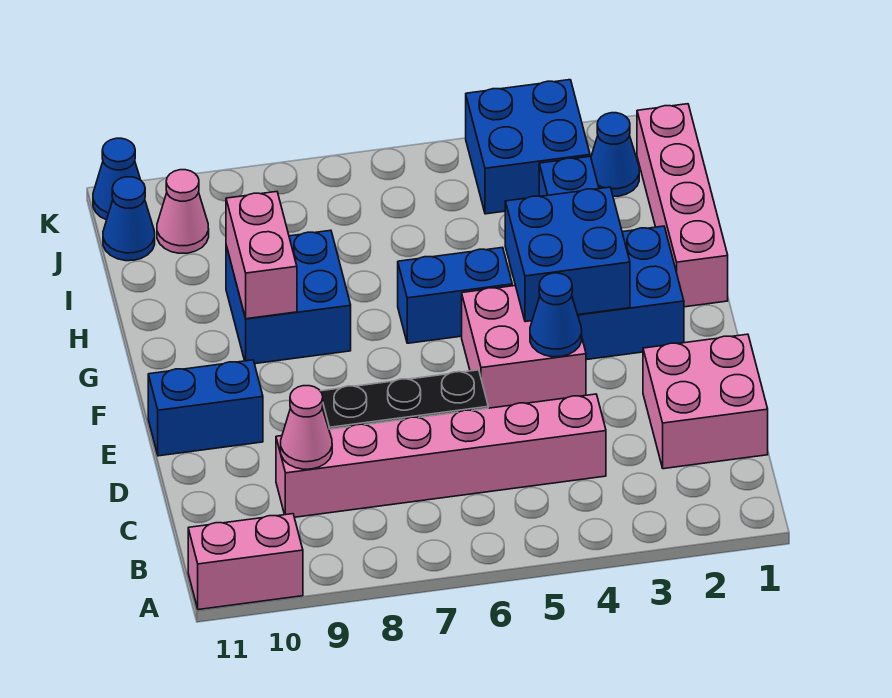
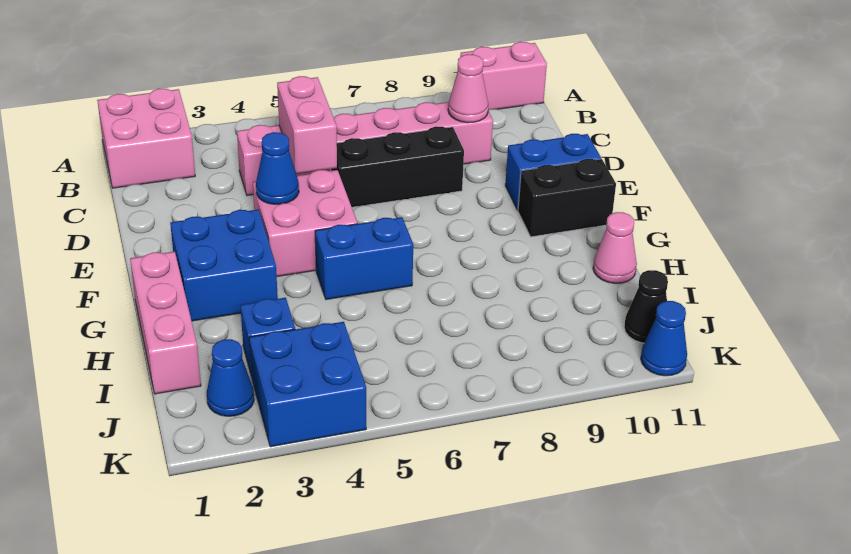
pink brick C1:D2 level 1 -> pink brick A1:B2 level 1
blue brick F3:G4 level 2 -> none
none -> black brick F10:F11 level 1
pink brick G1:J1 level 1 -> pink brick G1:I1 level 1
blue brick G8:H9 level 1 -> none
pink brick G9:H9 level 2 -> pink brick C5:D5 level 2
pink cone J10 level 1 -> pink cone H11 level 1
blue cone J11 level 1 -> black cone J11 level 1

